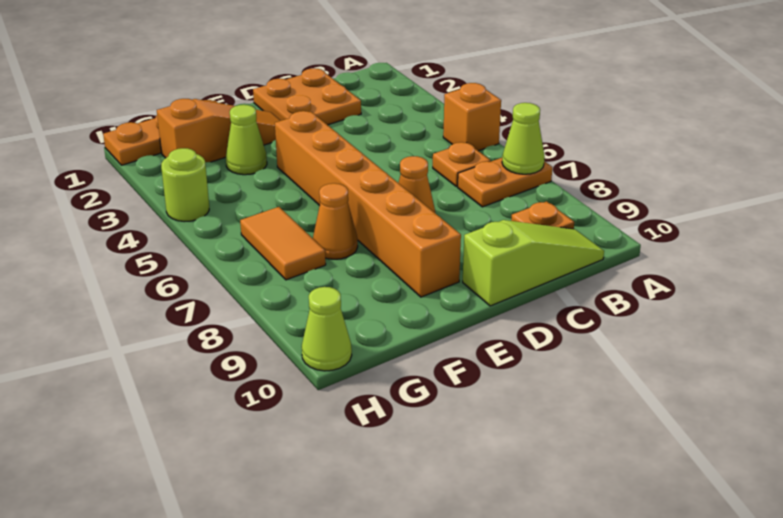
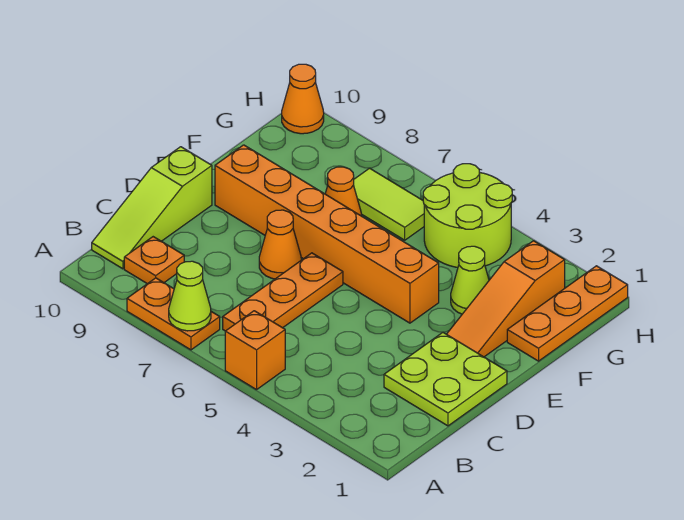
orange plate A7:B7 level 1 -> orange plate A7:A8 level 1
orange plate B6 level 1 -> orange plate B6:D6 level 1
orange plate C1:D2 level 1 -> lime plate C1:D2 level 1
orange tile G6:G7 level 1 -> lime tile G6:G7 level 1
lime round brick H4 level 1 -> lime round brick G4:H5 level 1
lime cone H10 level 1 -> orange cone H10 level 1

